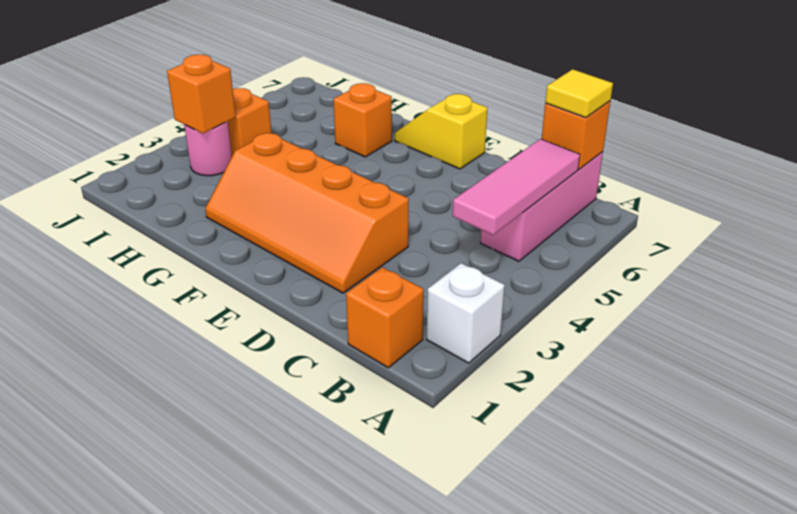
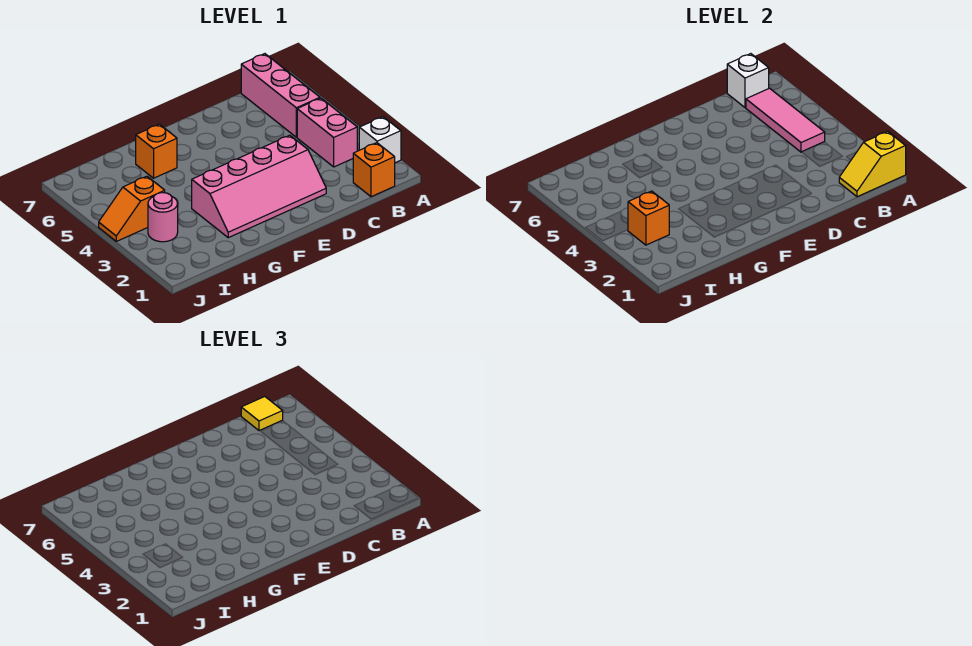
none -> pink brick B3:B4 level 1
orange brick B7 level 2 -> white brick B7 level 2
orange slope D2:G3 level 1 top 3 -> pink slope D2:G3 level 1 top 3
yellow slope E7:F7 level 1 top E -> yellow slope A1:B1 level 2 top A

